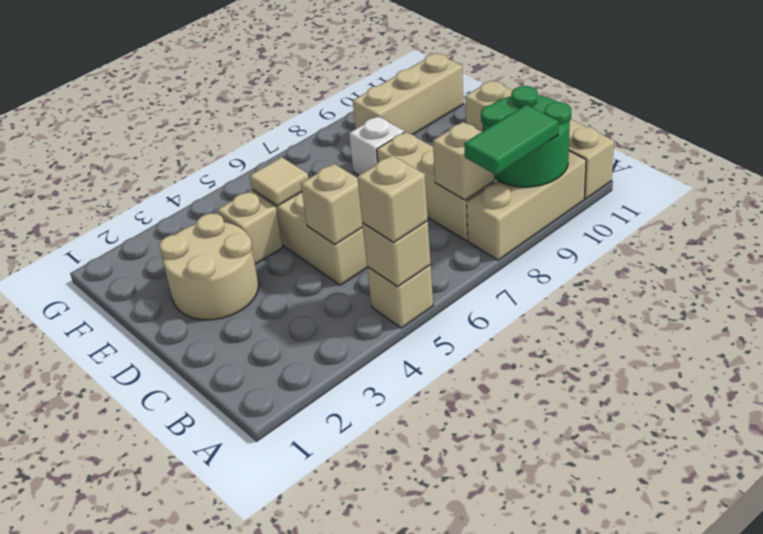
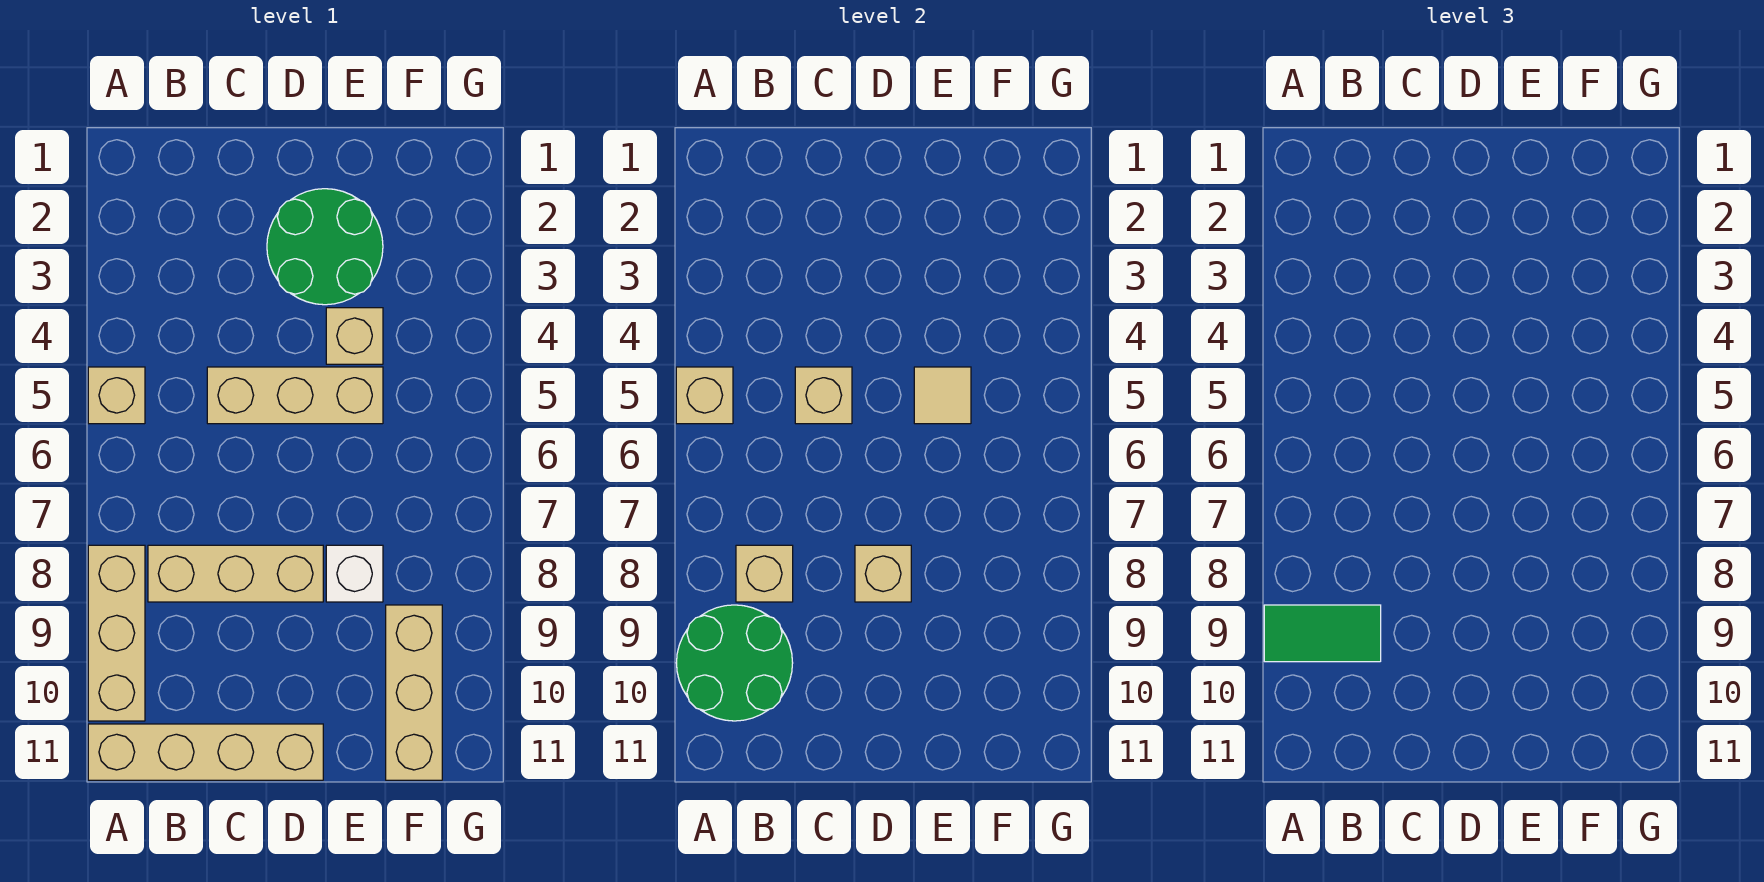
tan brick A5 level 3 -> tan brick D8 level 2
green tile A8:A9 level 3 -> green tile A9:B9 level 3
tan round brick D2:E3 level 1 -> green round brick D2:E3 level 1

